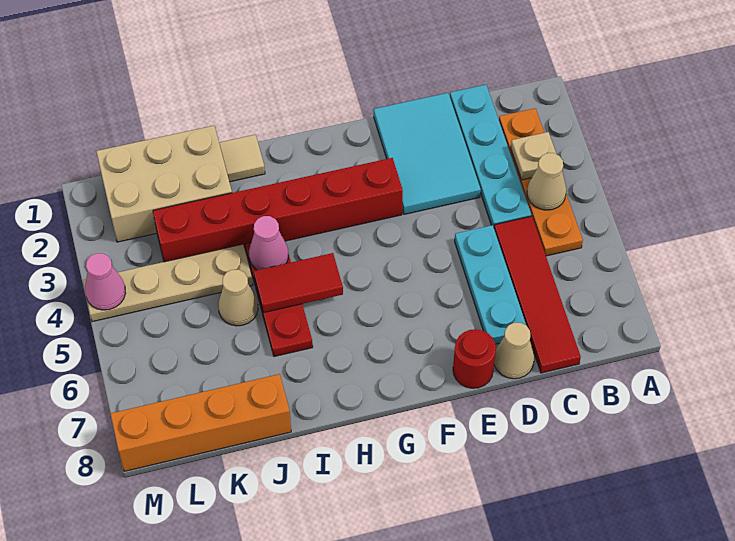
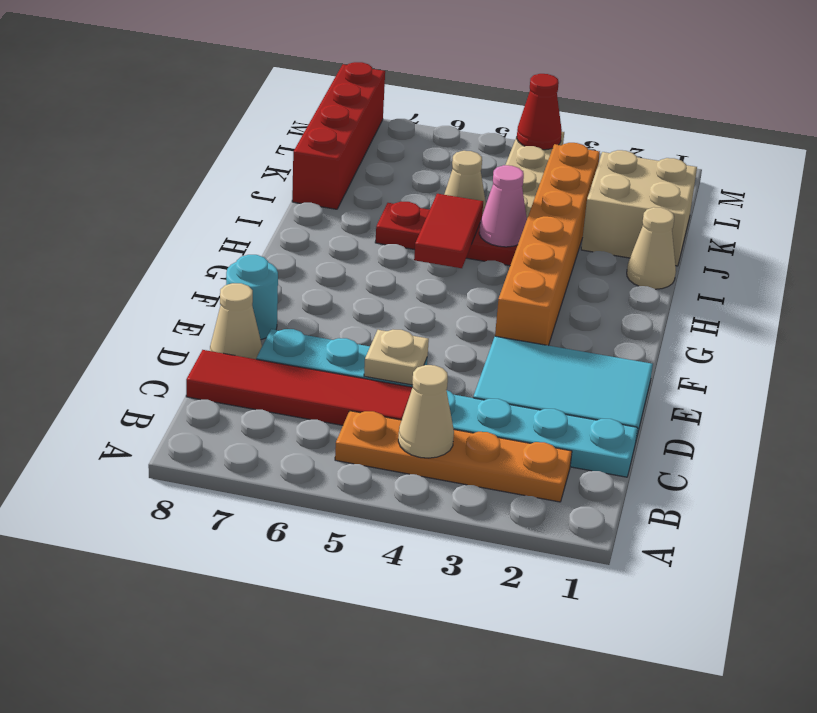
tan plate B3 level 2 -> tan plate D5 level 2
red round brick E8 level 1 -> cyan round brick E8 level 1
red brick F3:K3 level 1 -> orange brick F3:K3 level 1
tan tile I1 level 1 -> tan cone I1 level 1
tan brick J1:L2 level 1 -> tan brick J1:K2 level 1
orange brick J8:M8 level 1 -> red brick J8:M8 level 1
pink cone M4 level 2 -> red cone M4 level 2

